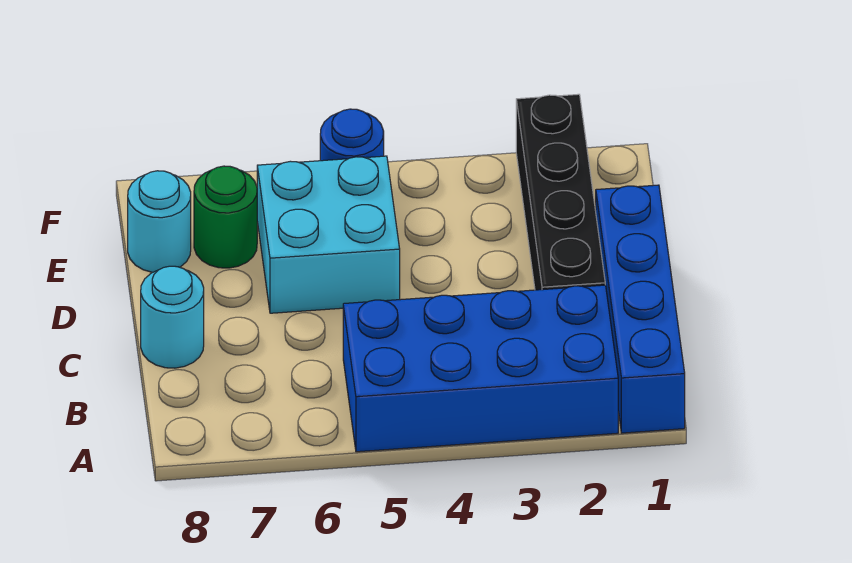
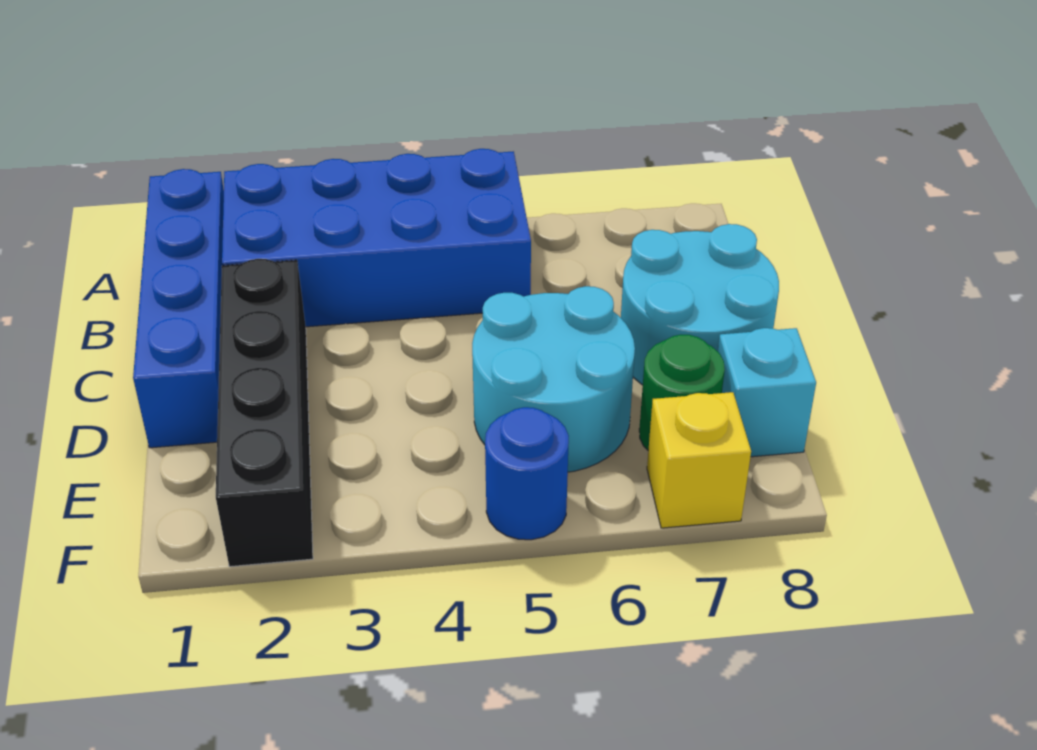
cyan round brick C8 level 1 -> cyan round brick C7:D8 level 1
cyan brick D5:E6 level 1 -> cyan round brick D5:E6 level 1
cyan round brick E8 level 1 -> cyan brick E8 level 1
none -> yellow brick F7 level 1

